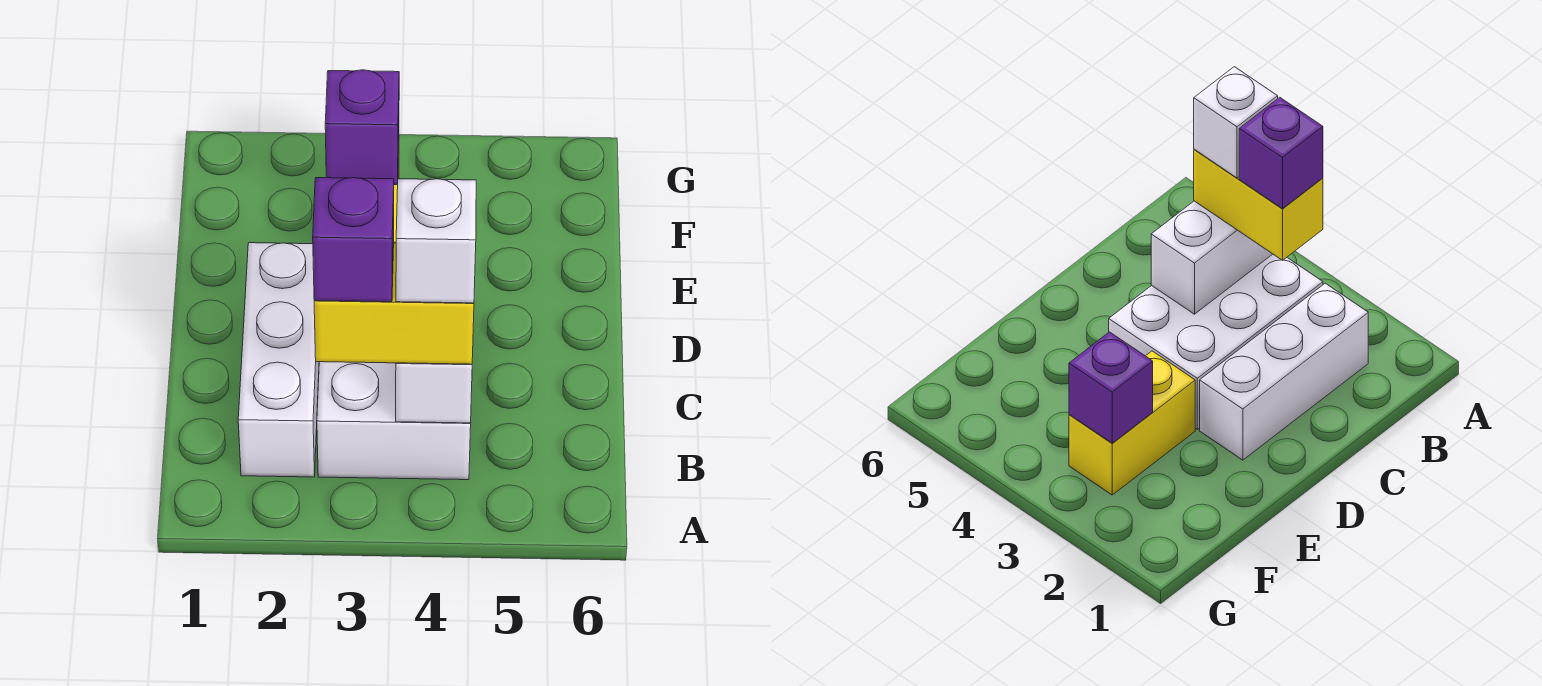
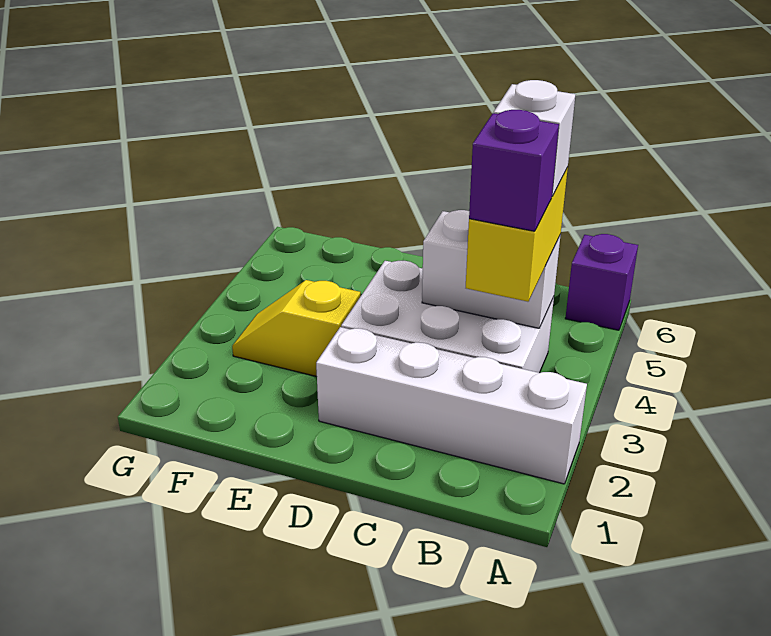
white brick B2:D2 level 1 -> white brick A2:D2 level 1
yellow brick E3:F3 level 1 -> yellow slope E3:F3 level 1 top E
purple brick F3 level 2 -> purple brick A6 level 1

